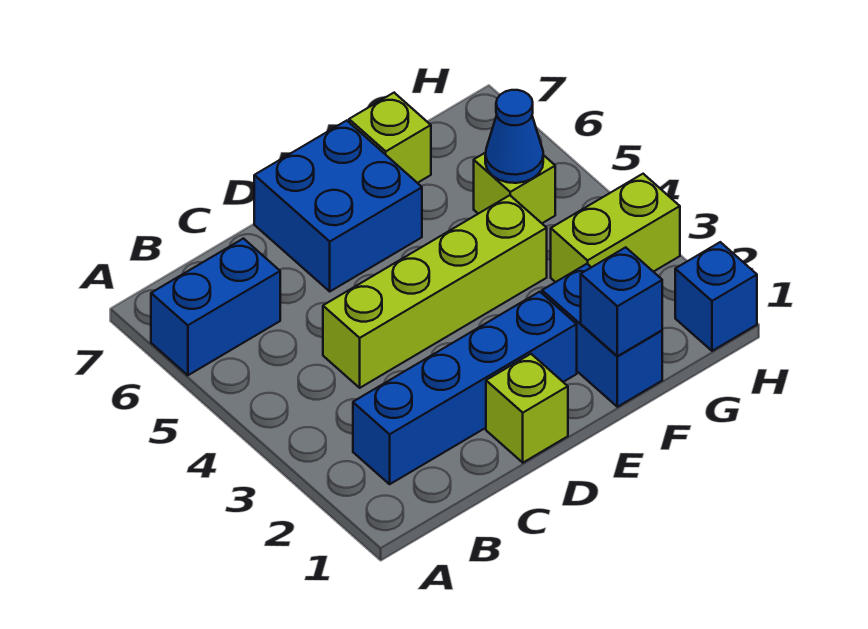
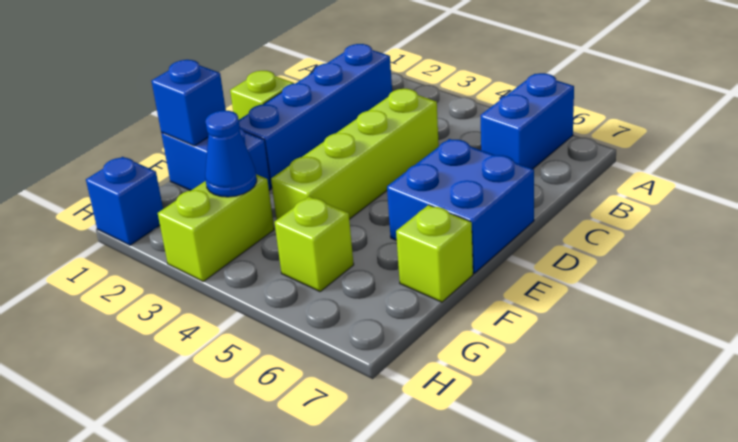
blue cone G5 level 2 -> blue cone G3 level 2

